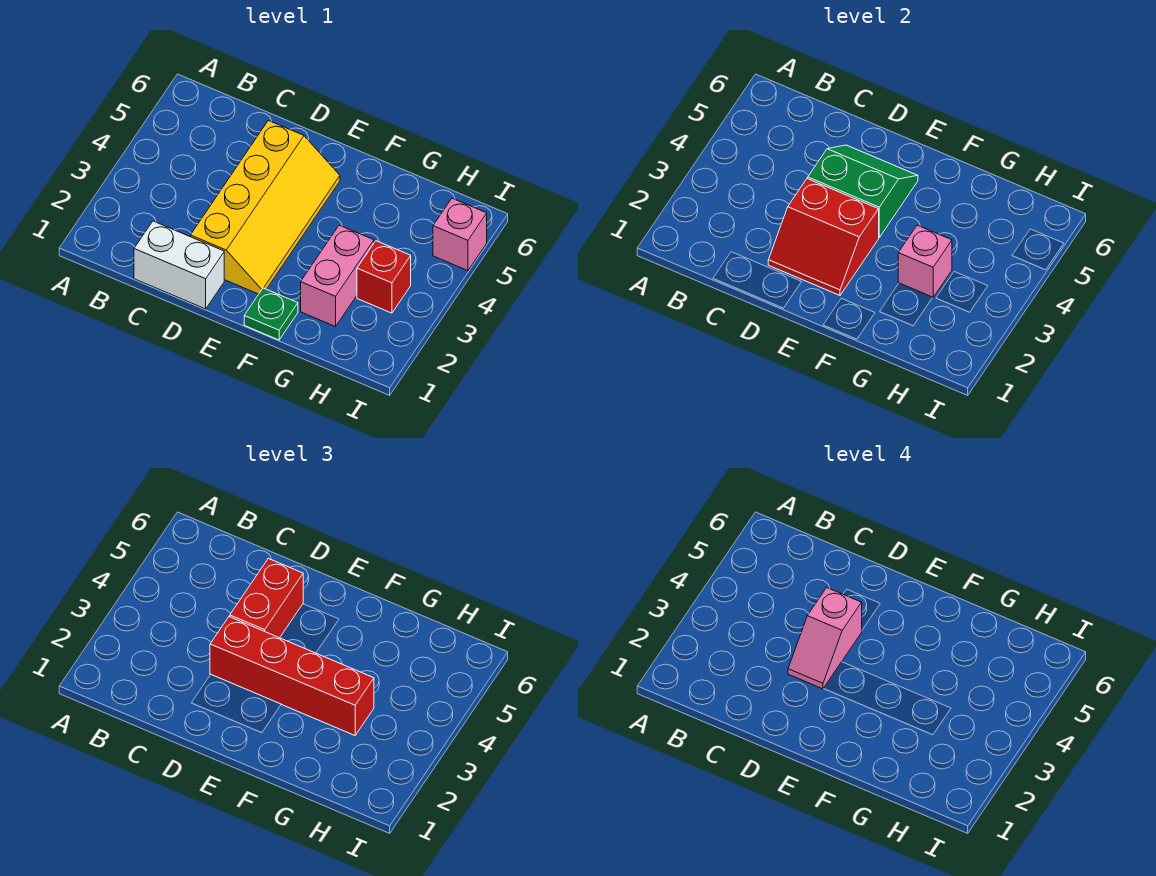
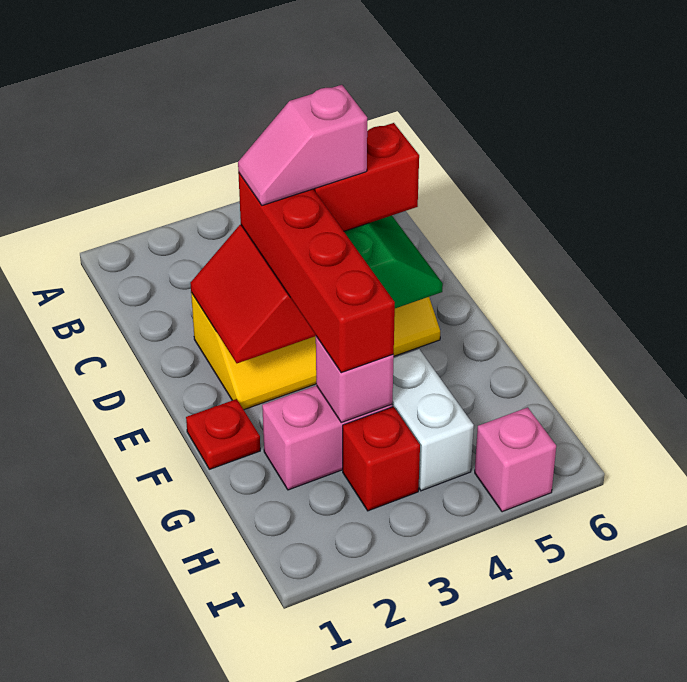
white brick C1:D1 level 1 -> white brick G4:H4 level 1
green plate F1 level 1 -> red plate F1 level 1

